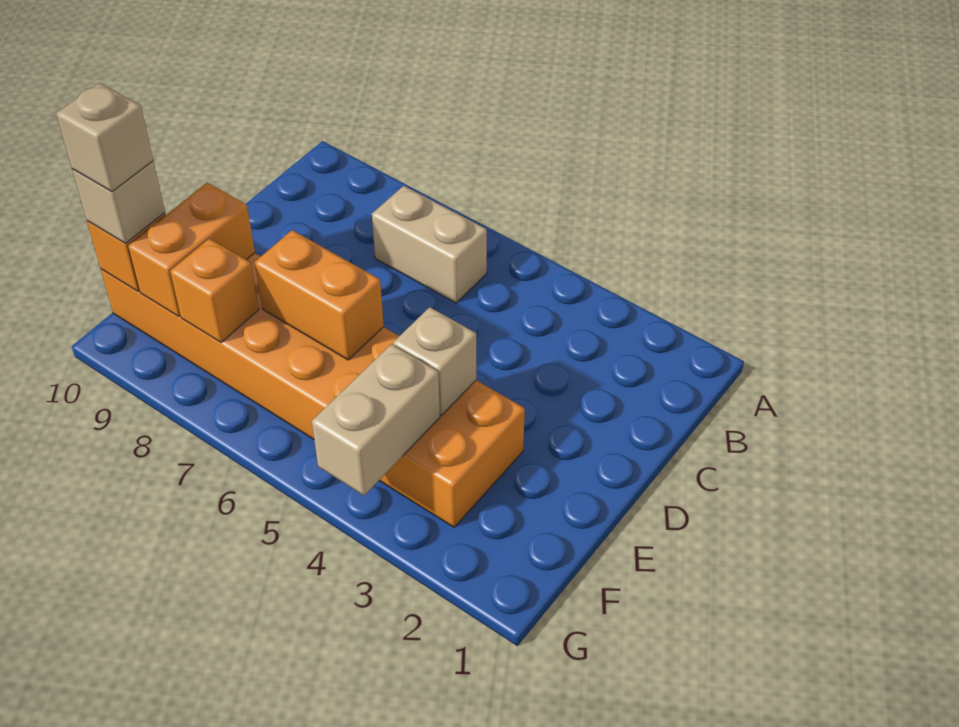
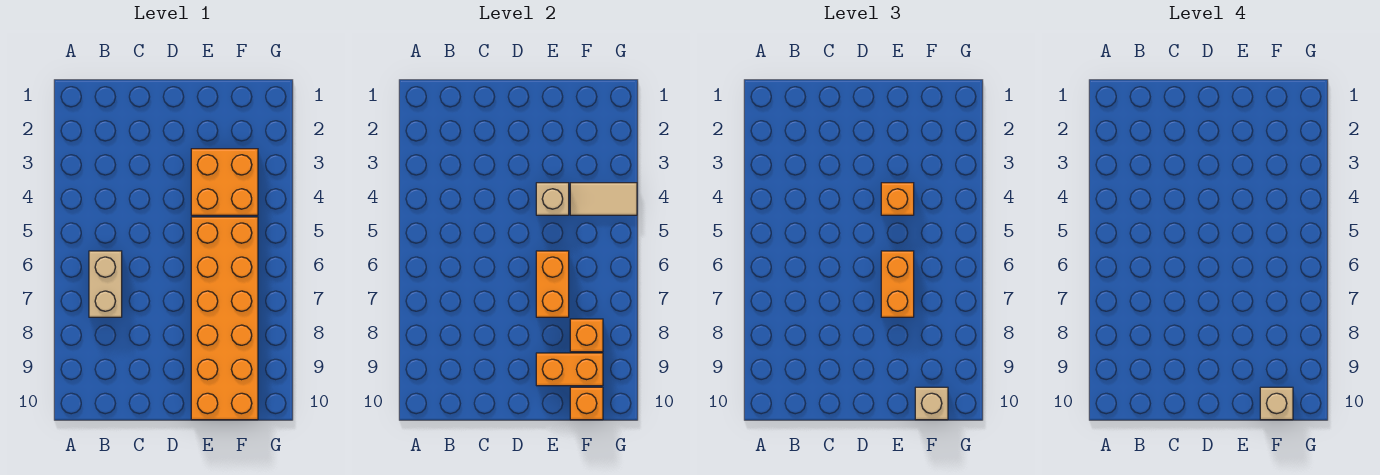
none -> orange brick E4 level 3
none -> orange brick E6:E7 level 3
tan brick F4:G4 level 2 -> tan tile F4:G4 level 2

